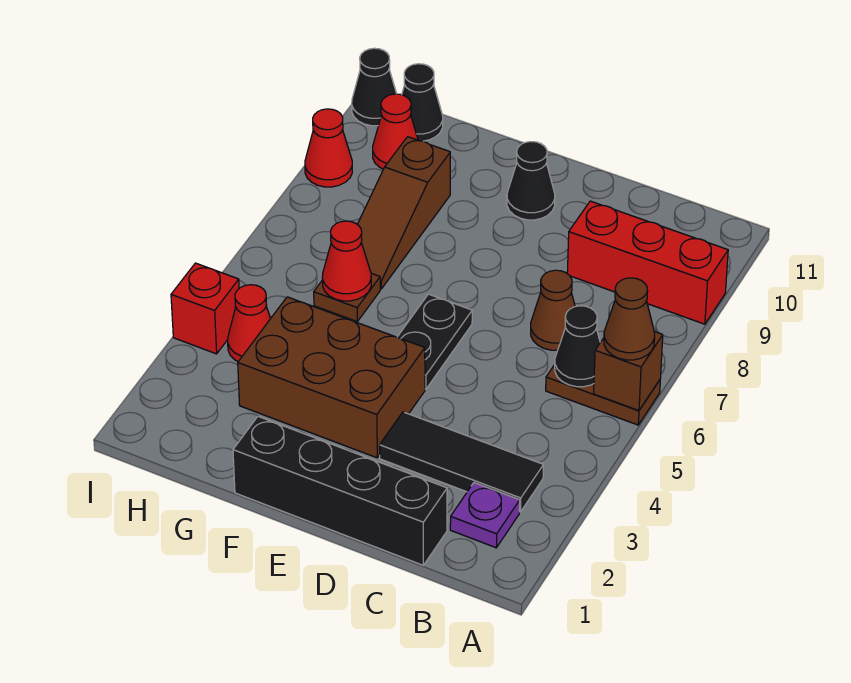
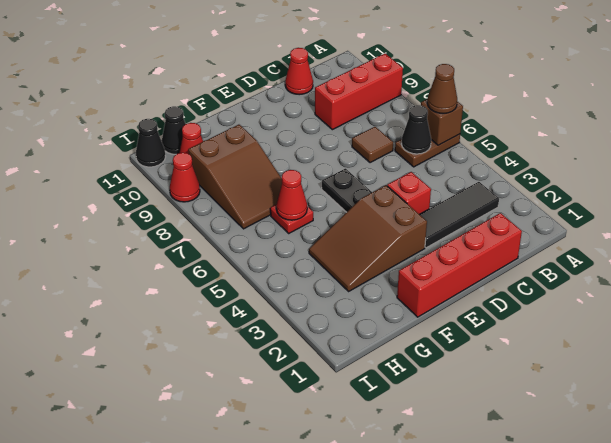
purple plate B2 level 1 -> none
black brick C1:F1 level 1 -> red brick C1:F1 level 1
brown cone C7 level 1 -> brown tile C7 level 1
brown brick E3:G4 level 1 -> brown slope E3:G4 level 1 top E
black cone E10 level 1 -> none
brown plate G6 level 1 -> red plate G6 level 1
brown slope G7:G9 level 1 top 9 -> brown slope G7:H9 level 1 top 9
red cone H4 level 1 -> red cone C11 level 1
red brick I4 level 1 -> red brick D4 level 1

